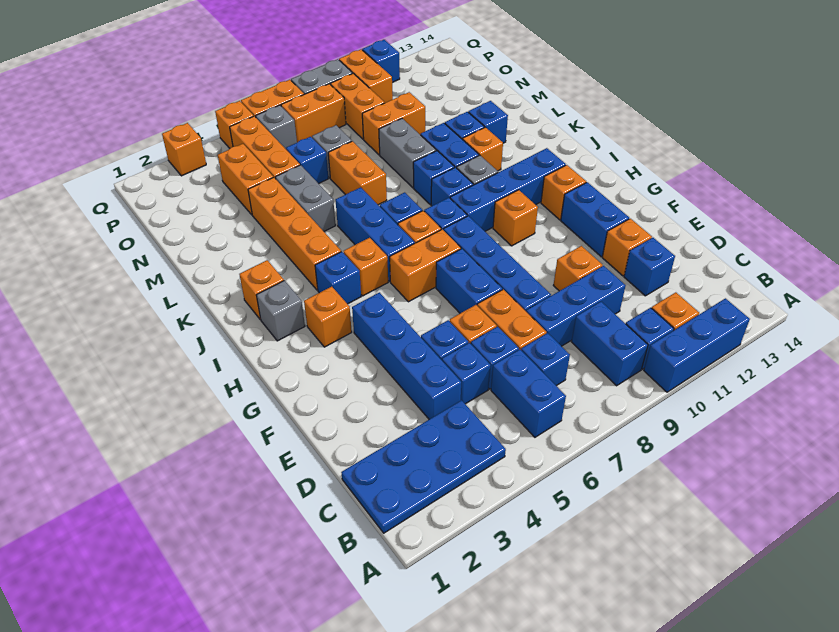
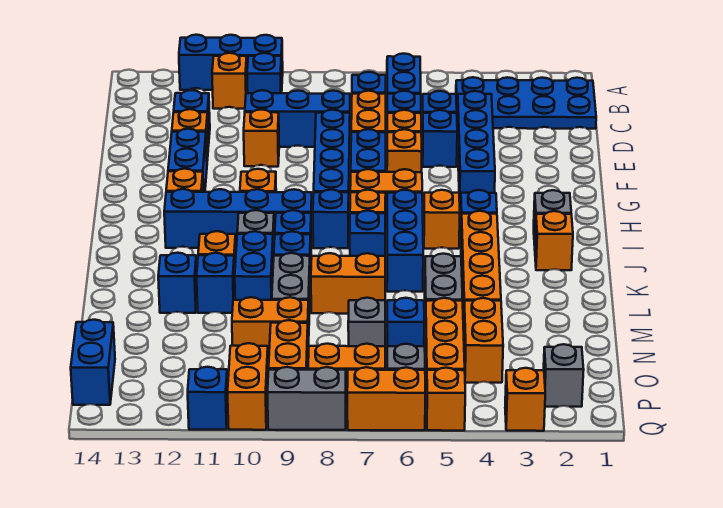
blue brick B9:C9 level 1 -> blue brick O14:P14 level 1
orange brick H3 level 1 -> orange brick F6 level 1
orange brick L7:M7 level 1 -> orange brick L7:L8 level 1
none -> grey brick P2 level 1

